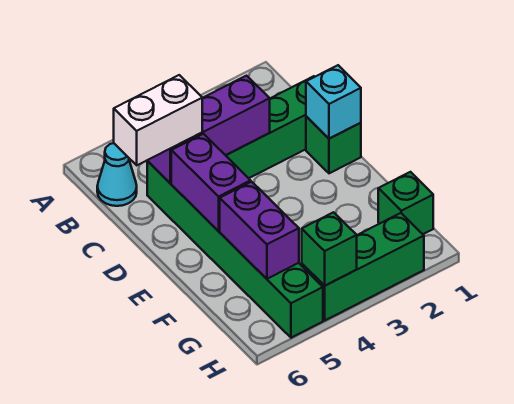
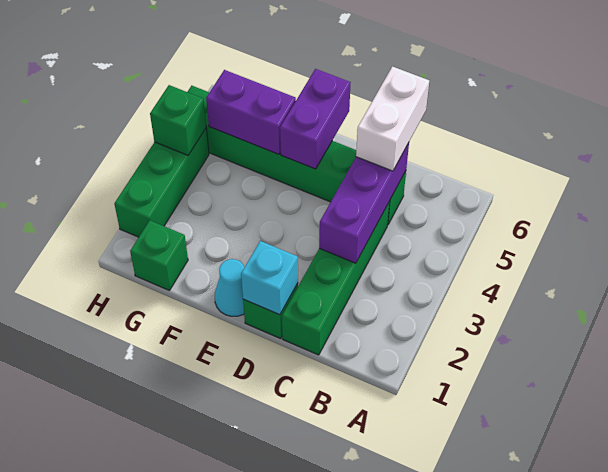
cyan cone B6 level 1 -> cyan cone E1 level 1
purple brick D5:E5 level 2 -> purple brick E5:E6 level 2

